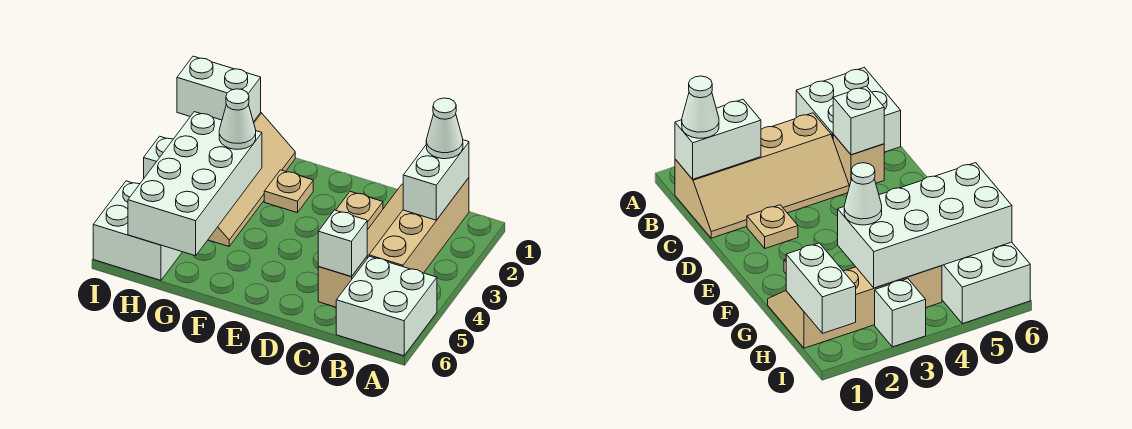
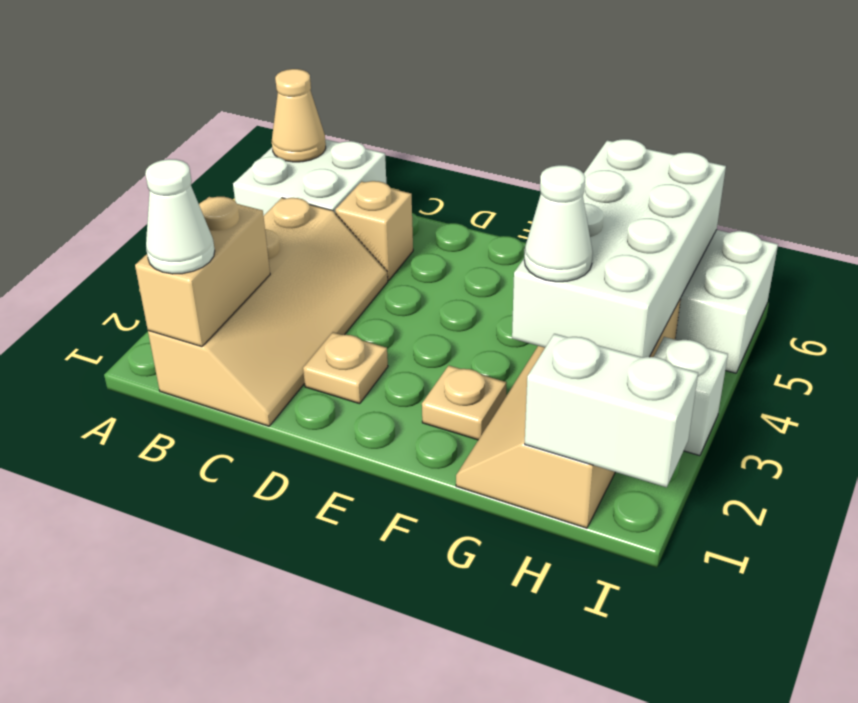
none -> tan cone A6 level 2
white brick B1:B2 level 2 -> tan brick B1:B2 level 2
white brick C5 level 2 -> none

